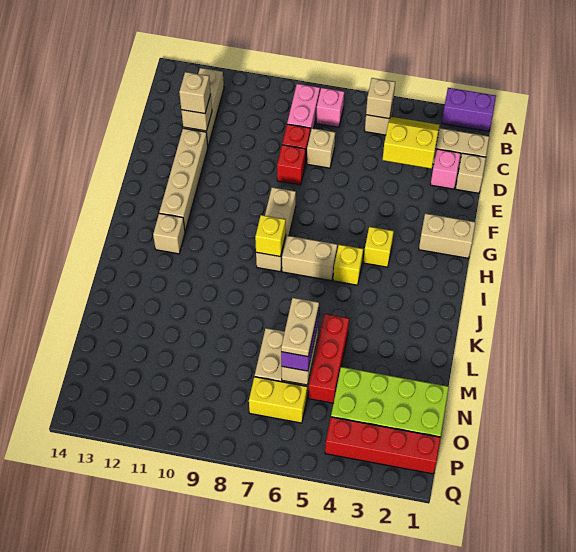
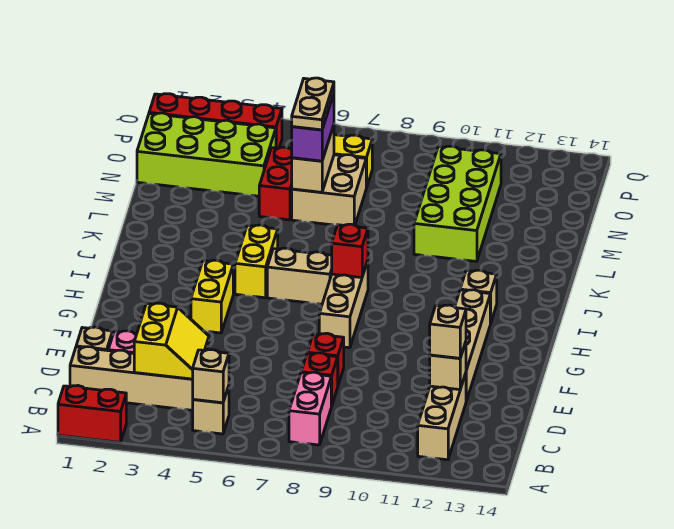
purple brick A1:A2 level 1 -> red brick A1:A2 level 1
pink brick B7 level 1 -> none
yellow slope C3:D4 level 2 top D -> yellow slope C3:D4 level 2 top 3
tan brick D7 level 1 -> none
tan brick G1:G2 level 1 -> none
yellow brick H4 level 1 -> yellow brick G4:H4 level 1
yellow brick I5 level 1 -> yellow brick I5:J5 level 1
yellow brick I8 level 2 -> red brick I8 level 2
red brick L5:N5 level 1 -> red brick M5:N5 level 1
none -> lime brick L10:O11 level 1

